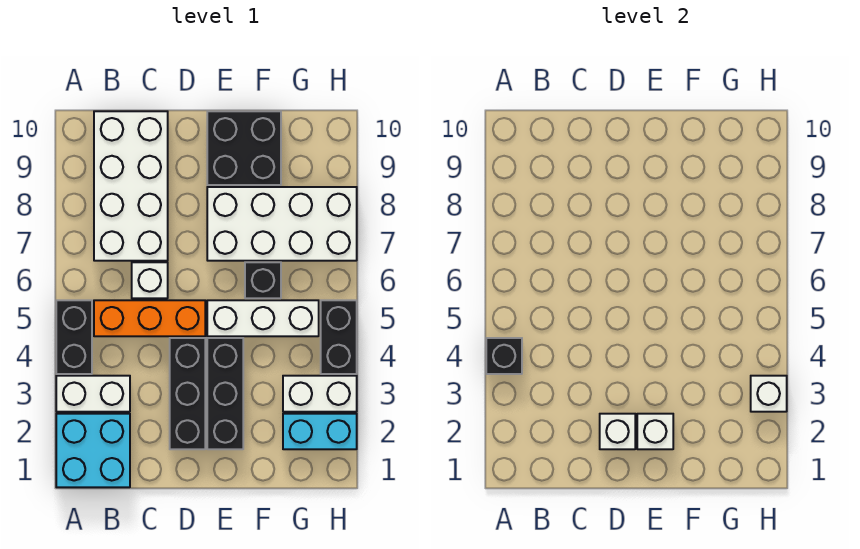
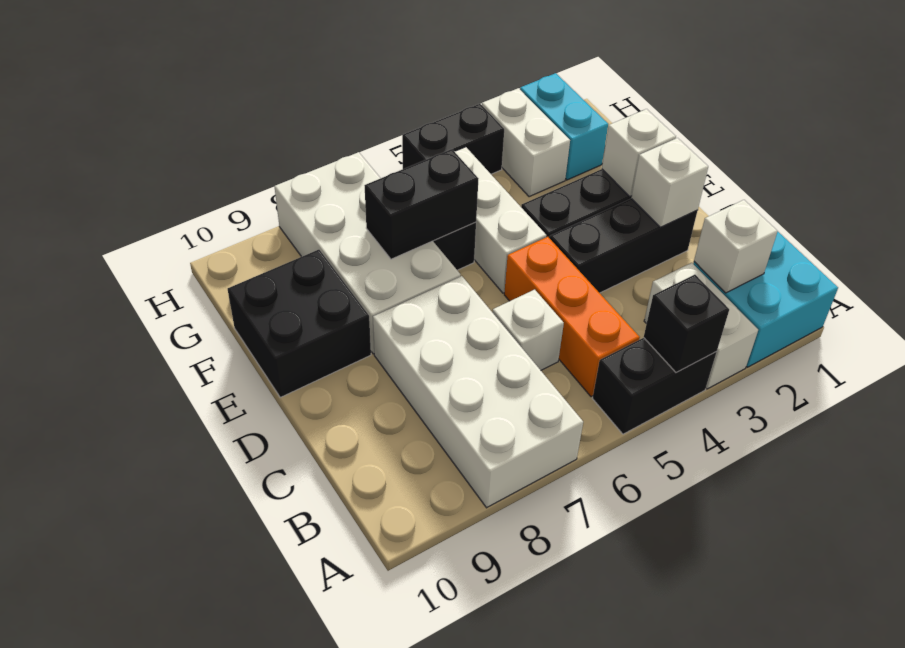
white brick B7:C10 level 1 -> white brick A7:D8 level 1
none -> black brick F6:F7 level 2
white brick H3 level 2 -> white brick B2 level 2

